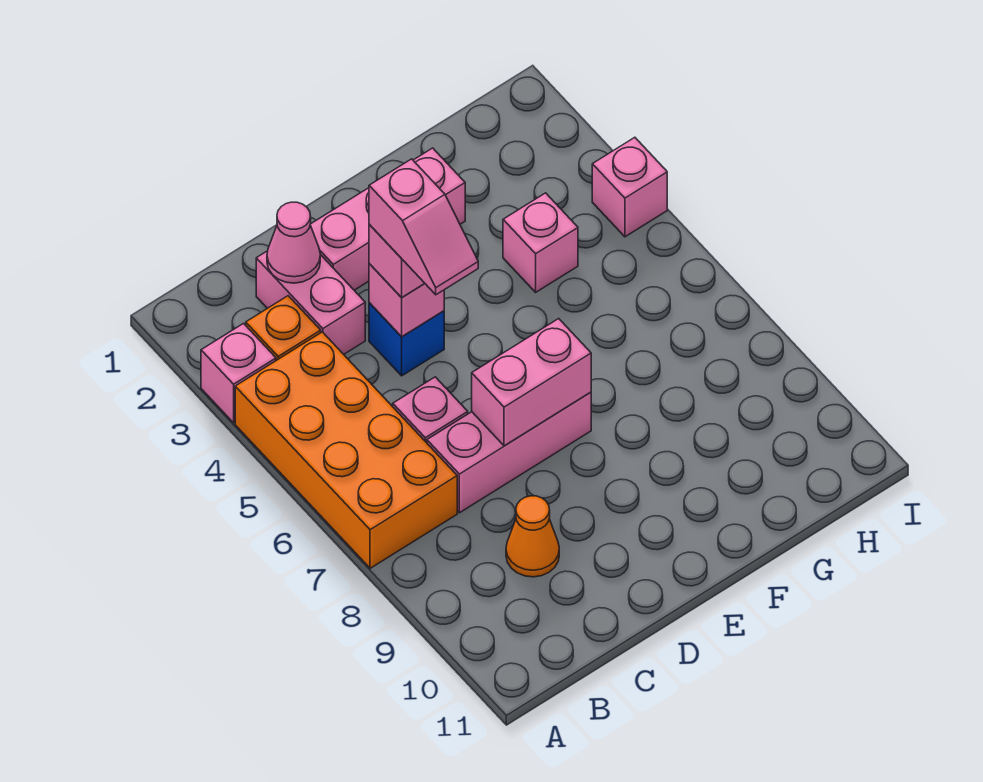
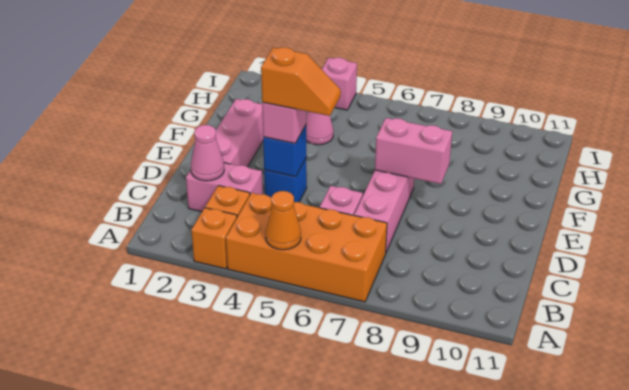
pink brick A3 level 1 -> orange brick A3 level 1
orange cone C9 level 1 -> orange cone A5 level 2
pink brick D4 level 2 -> blue brick D4 level 2
pink slope D4:D5 level 4 top 4 -> orange slope D4:D5 level 4 top 4
pink brick D7:E7 level 2 -> pink brick E7:E8 level 2
pink brick G4 level 1 -> pink cone G4 level 1

